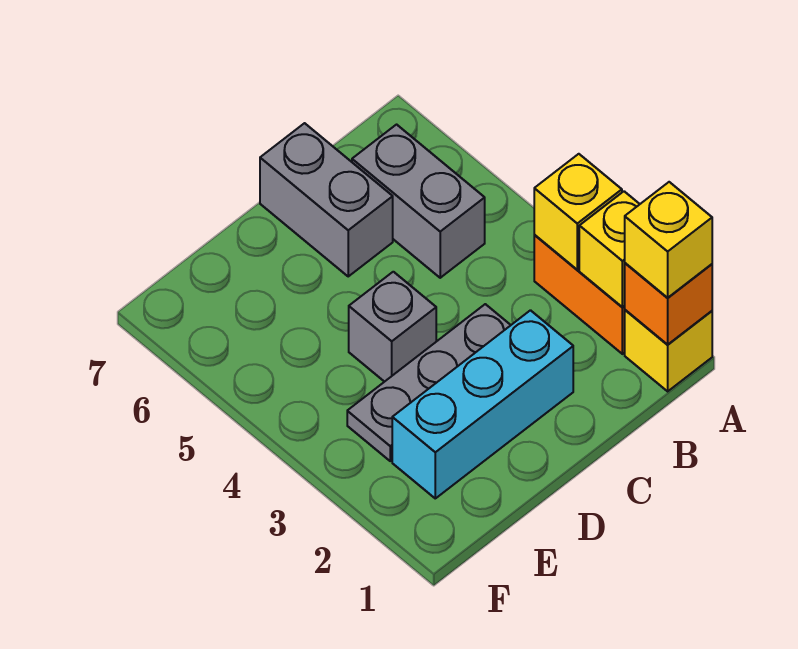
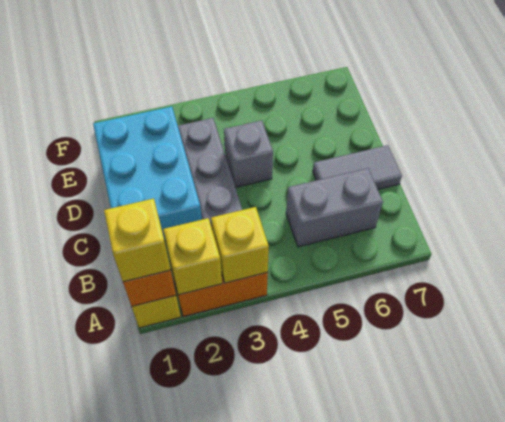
cyan brick C2:E2 level 1 -> cyan brick C1:E2 level 1
grey brick C6:C7 level 1 -> grey tile C6:C7 level 1

